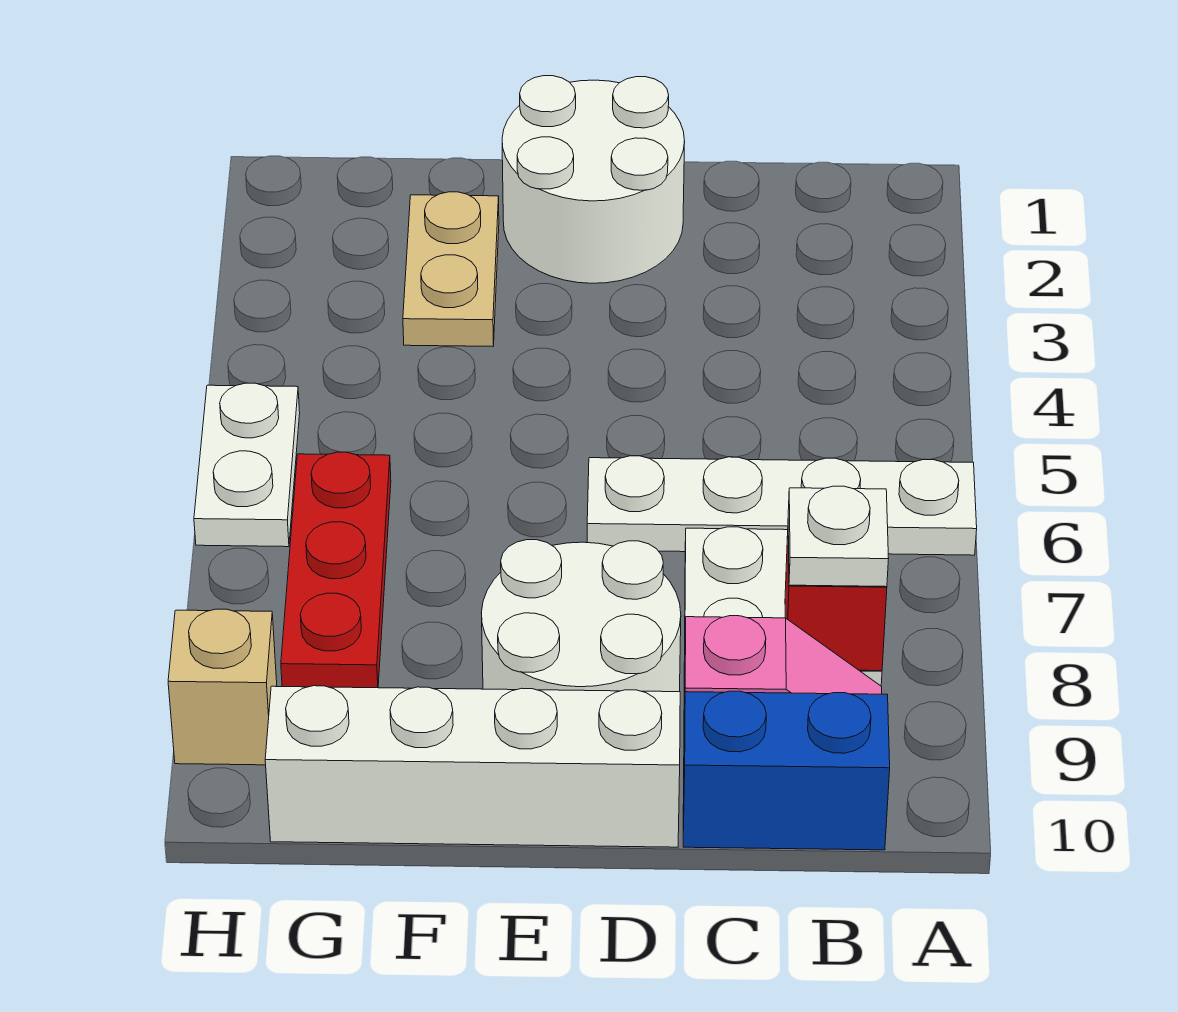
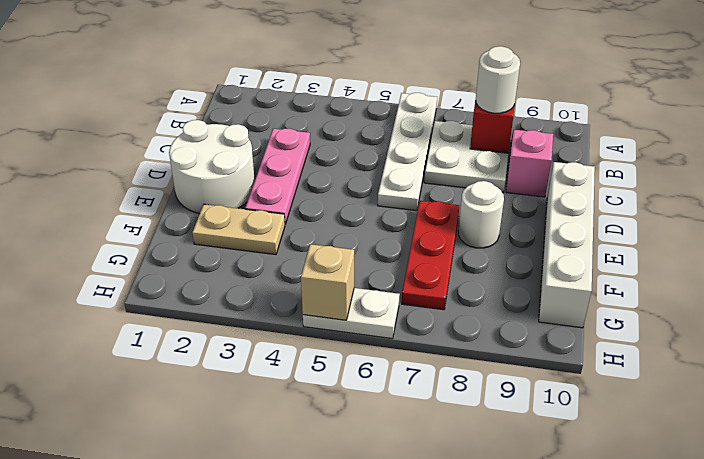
white plate B8 level 3 -> white round brick B8 level 3
blue brick B10:C10 level 1 -> none
none -> pink plate C3:E3 level 1
white round brick D8:E9 level 1 -> white round brick E8 level 1
red plate G6:G8 level 1 -> red plate E7:G7 level 1
tan brick H9 level 1 -> tan brick H5 level 2

